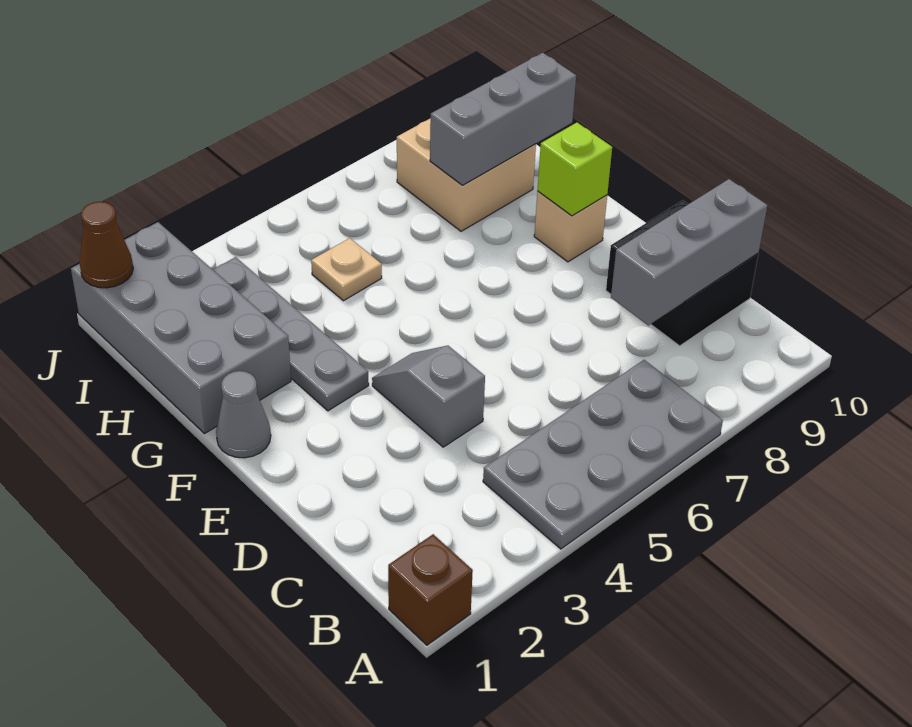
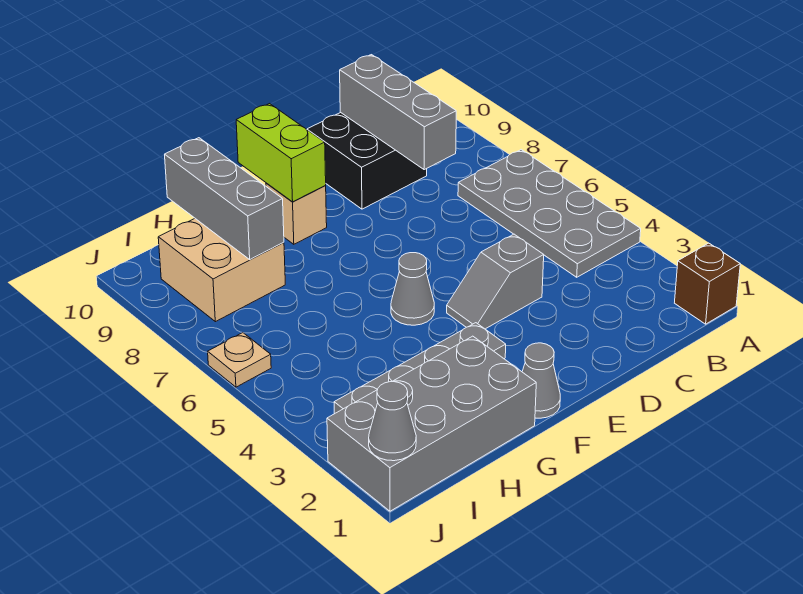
none -> grey cone F5 level 1
lime brick F9 level 2 -> lime brick F9:F10 level 2
tan plate H5 level 1 -> tan plate J6 level 1
brown cone J1 level 2 -> grey cone J1 level 2

